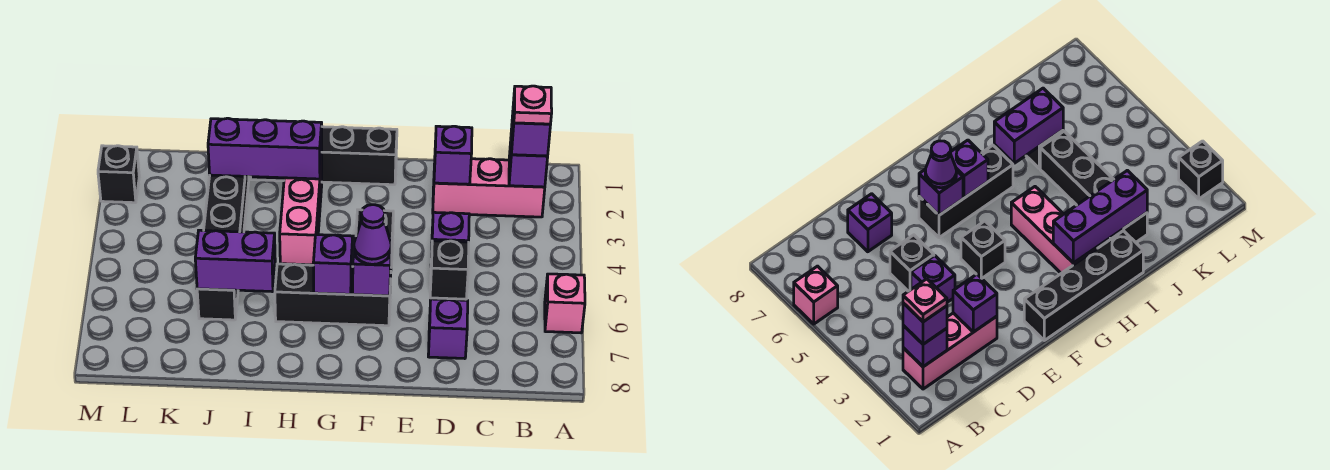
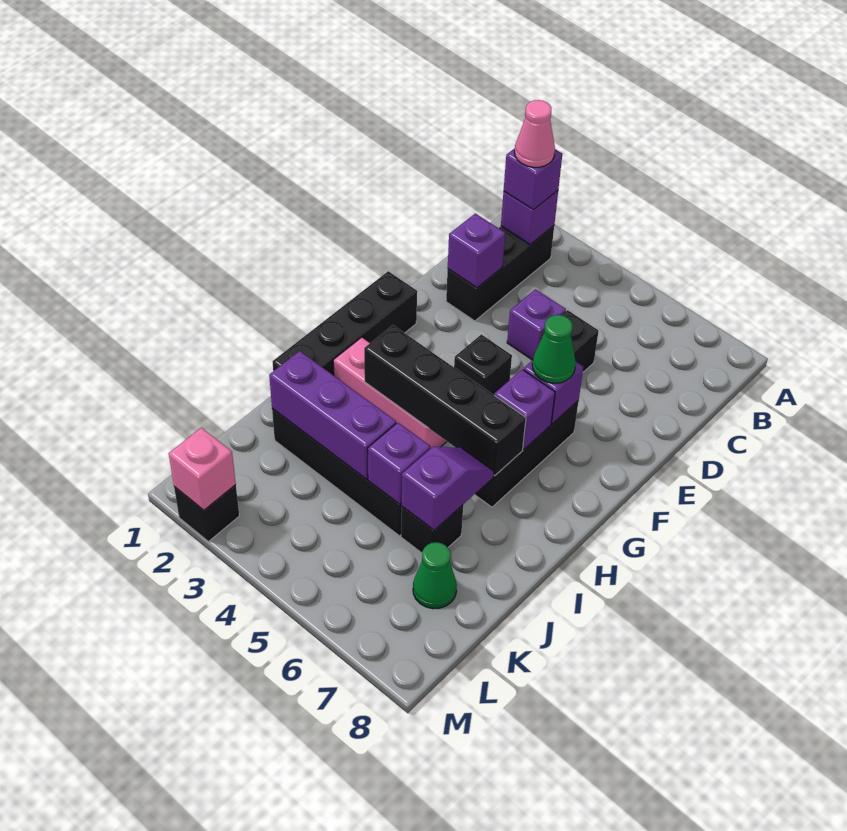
pink brick A6 level 1 -> pink brick M2 level 2
pink brick B2:D2 level 1 -> black brick B2:D2 level 1
pink plate B2 level 4 -> pink cone B2 level 4
purple brick D7 level 1 -> purple brick J5 level 2
purple cone F6 level 3 -> green cone F6 level 3
purple brick H2:J2 level 2 -> purple brick J2:J4 level 2
none -> black brick H3:H6 level 2
purple brick I6:J6 level 2 -> purple slope I6:J6 level 2 top J
none -> green cone K7 level 1

